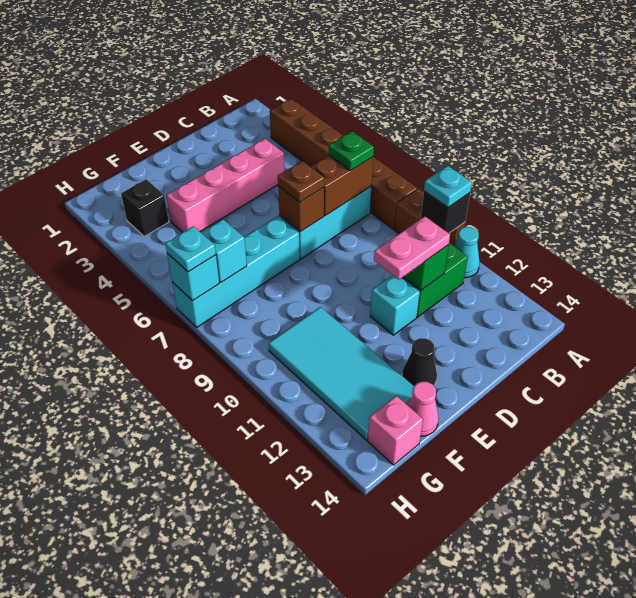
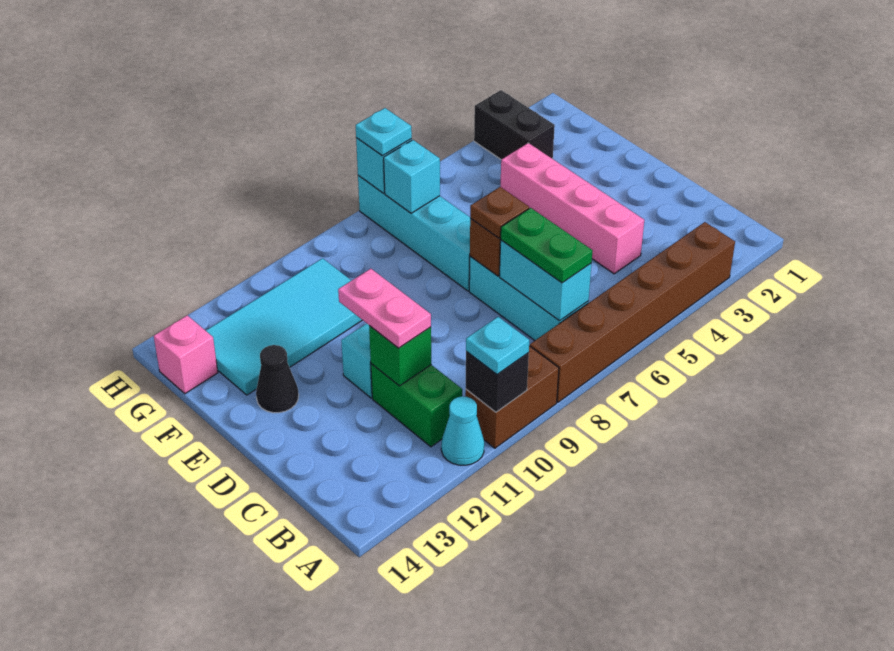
brown brick B7:C7 level 2 -> cyan brick B7:C7 level 2
green plate B7 level 3 -> green plate B7:C7 level 3
pink cone F14 level 1 -> none
black brick G3 level 1 -> black brick G3:H3 level 1

